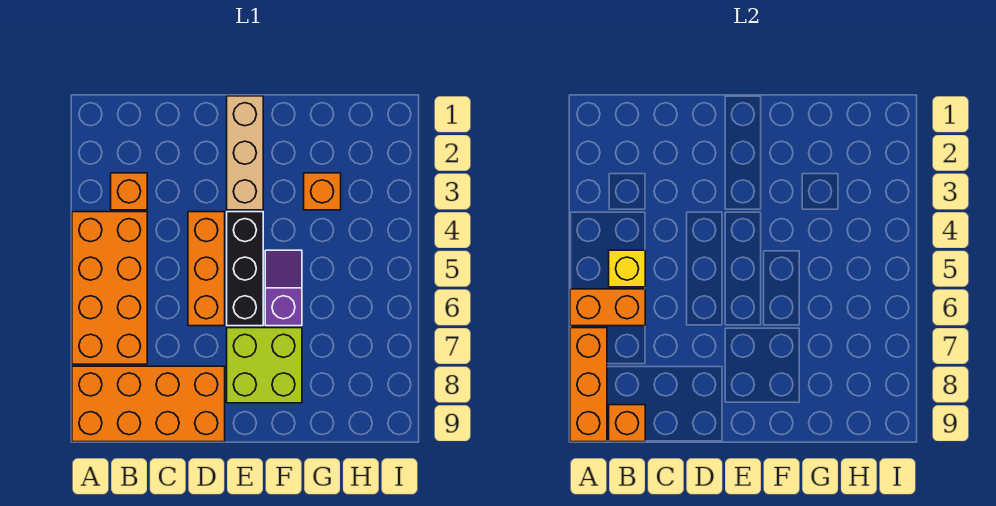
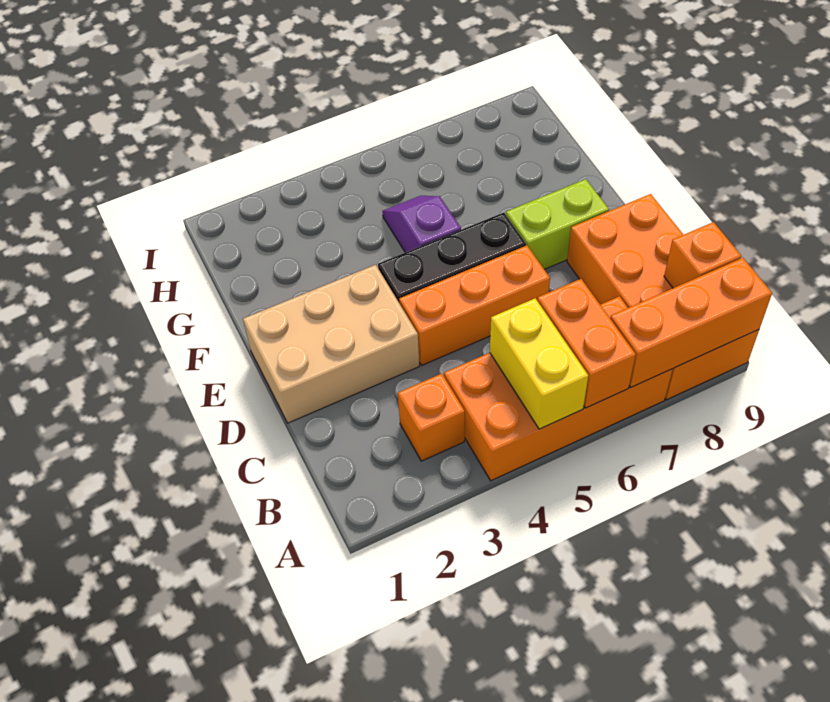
yellow brick B5 level 2 -> yellow brick A5:B5 level 2
tan brick E1:E3 level 1 -> tan brick D1:E3 level 1
lime brick E7:F8 level 1 -> lime brick E7:E8 level 1
purple slope F5:F6 level 1 top 6 -> purple slope F5:G5 level 1 top F
orange brick G3 level 1 -> none

